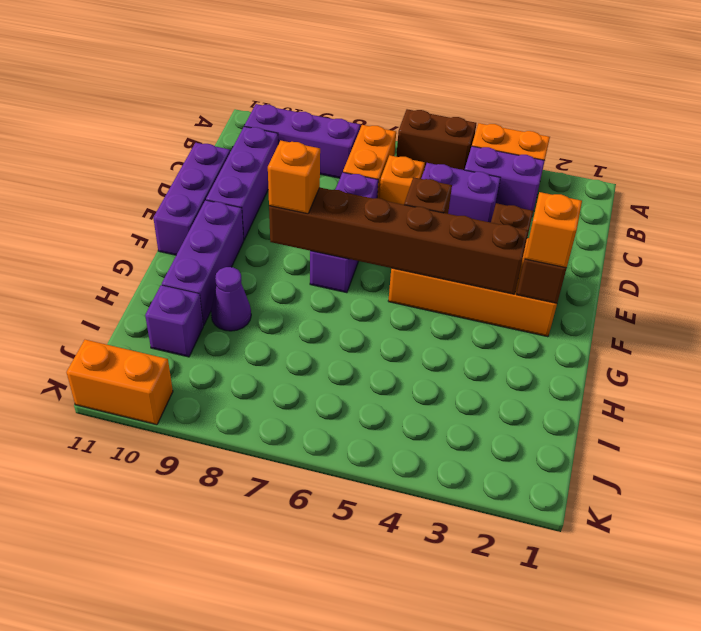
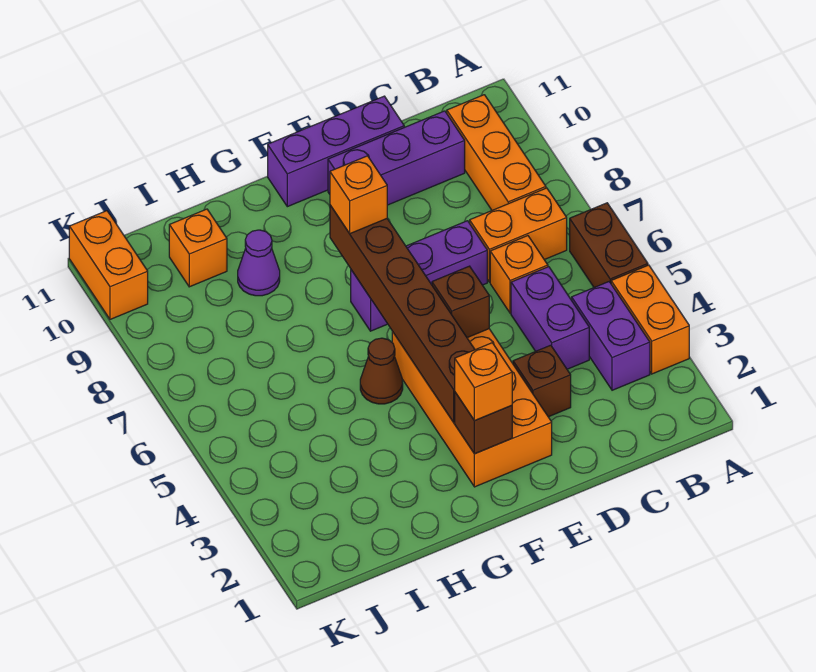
purple brick B8:B10 level 1 -> orange brick B8:B10 level 1
purple brick F10:H10 level 1 -> none
none -> brown cone G5 level 1
purple brick I10 level 1 -> orange brick I10 level 1

